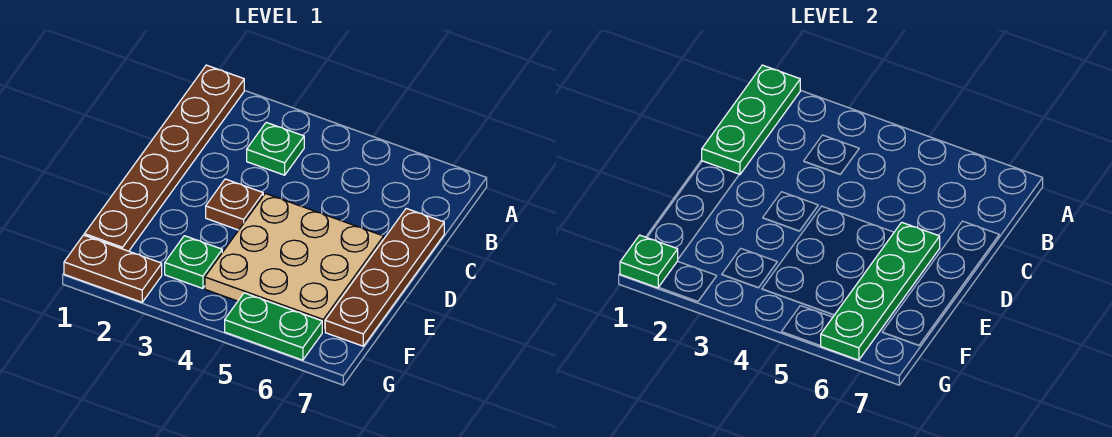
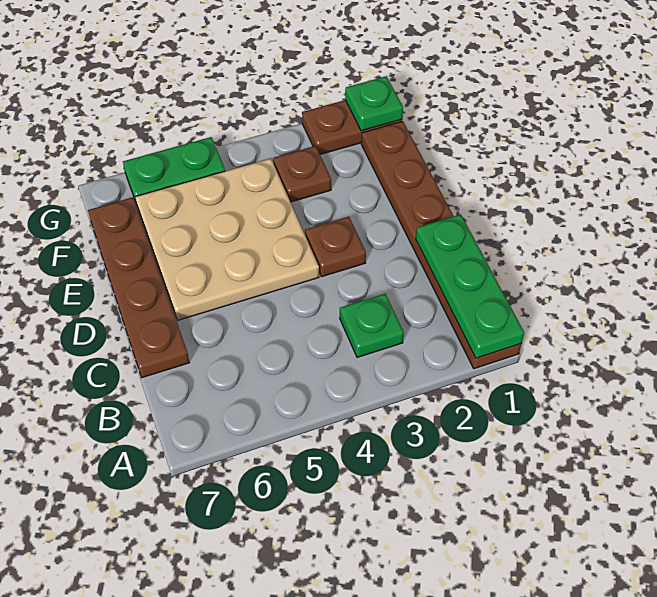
green plate D6:G6 level 2 -> none
green plate F3 level 1 -> brown plate F3 level 1

